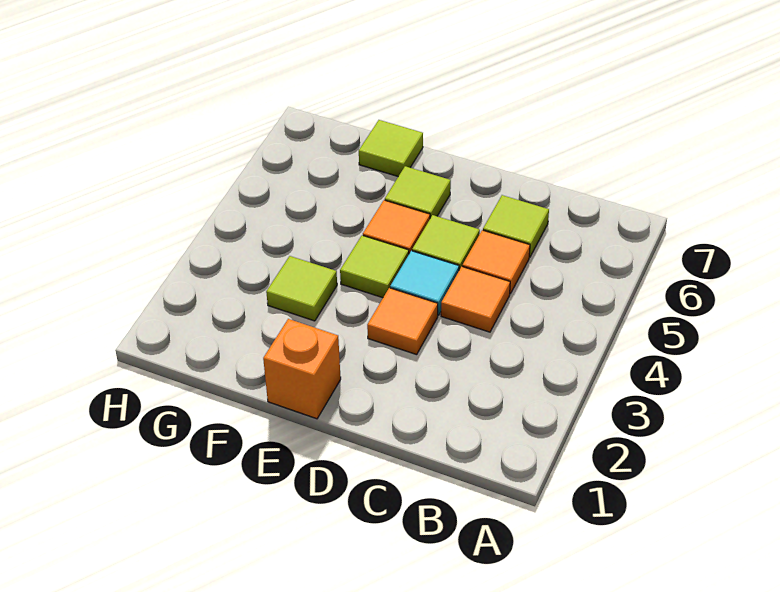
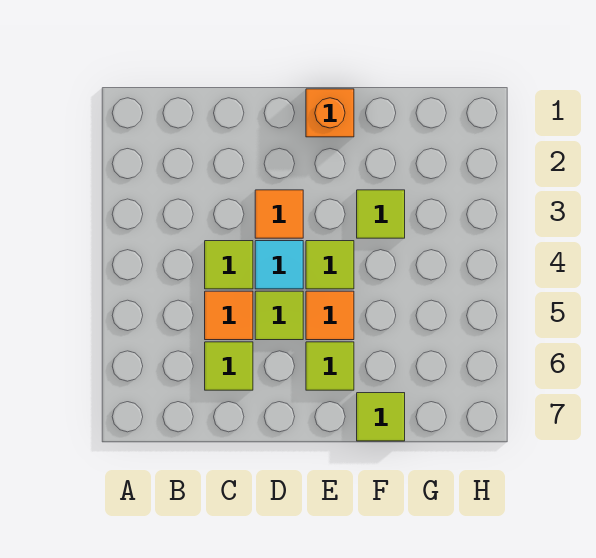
orange tile C4 level 1 -> lime tile C4 level 1

